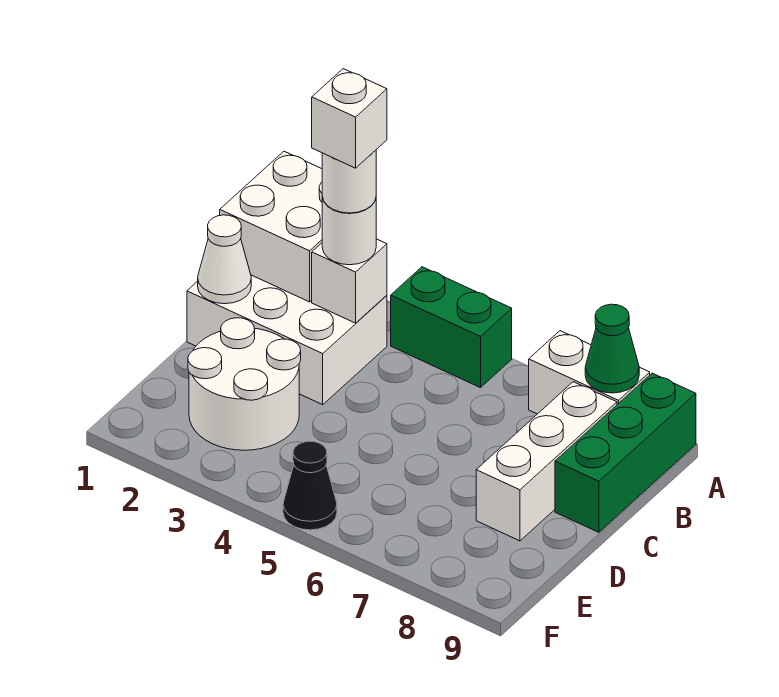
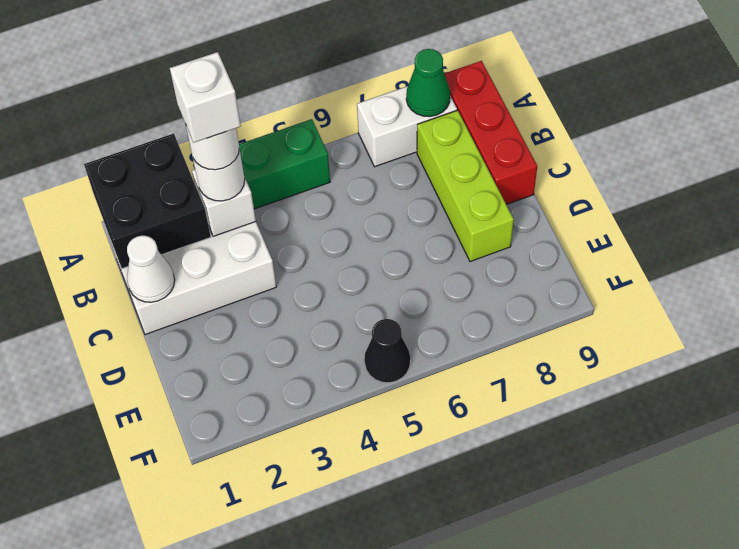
white brick A1:B2 level 2 -> black brick A1:B2 level 2
green brick A9:C9 level 1 -> red brick A9:C9 level 1
white brick B8:D8 level 1 -> lime brick B8:D8 level 1
white round brick D2:E3 level 1 -> none

